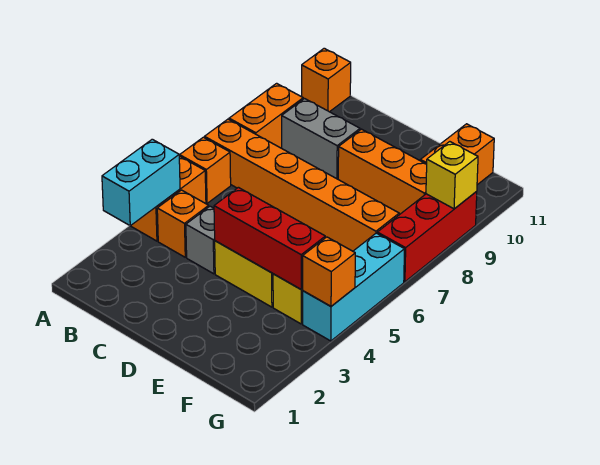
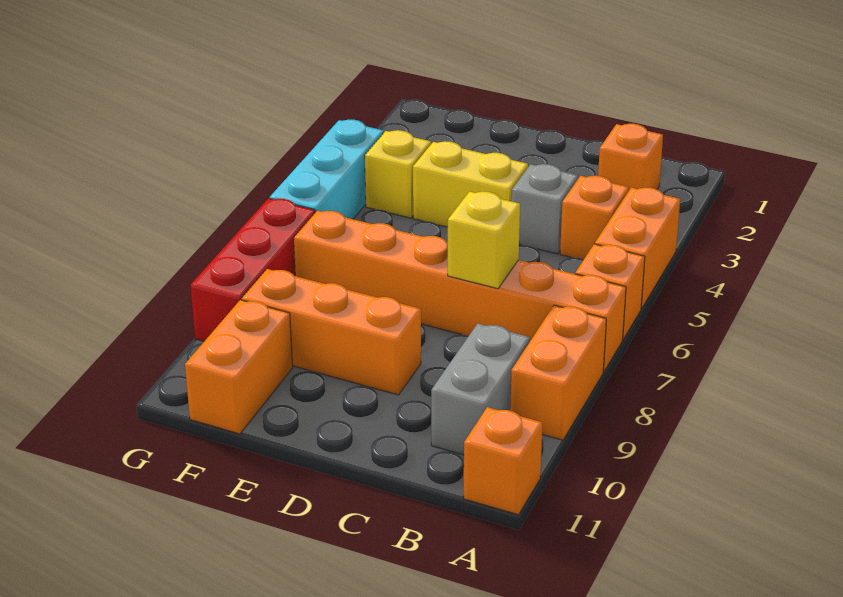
cyan brick A3:A4 level 2 -> none
grey brick B9:C9 level 1 -> grey brick B9:B10 level 1
red brick D4:F4 level 2 -> none
orange brick G4 level 2 -> orange brick B2 level 1
yellow brick G9 level 2 -> yellow brick C7 level 2

